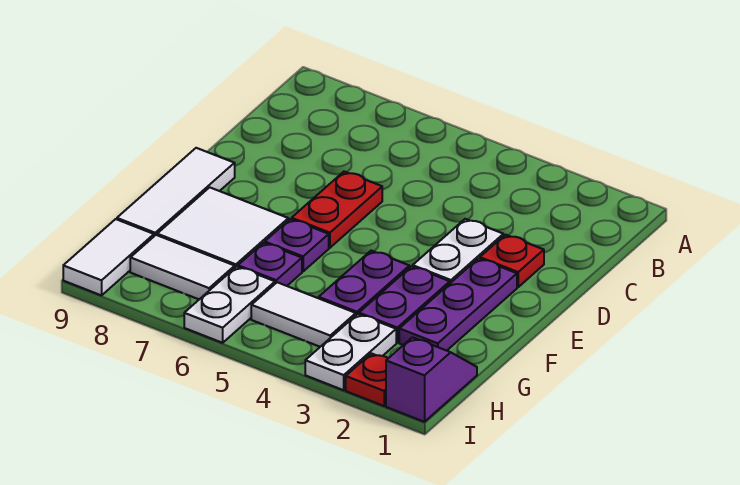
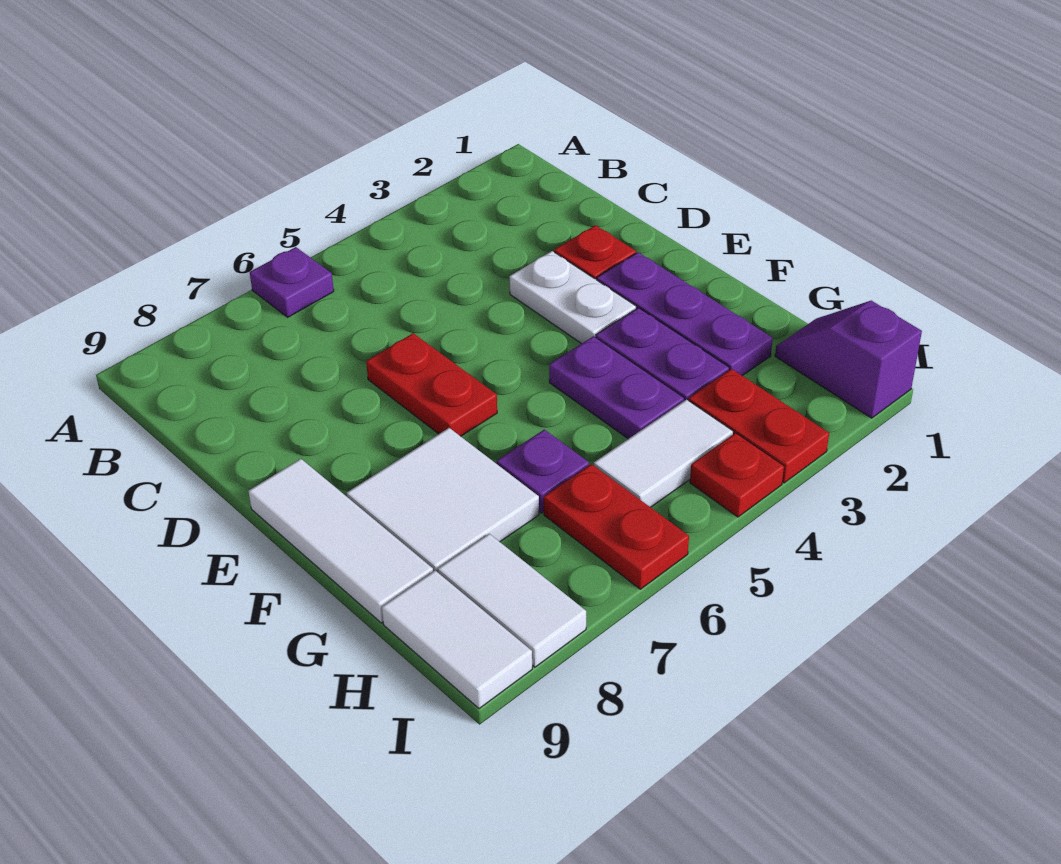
purple plate F6 level 1 -> purple plate A6 level 1
white plate H3:I3 level 1 -> red plate H3:I3 level 1
white plate H6:I6 level 1 -> red plate H6:I6 level 1
white tile H7:H8 level 1 -> white tile H8:I8 level 1
red plate I2 level 1 -> red plate I4 level 1

